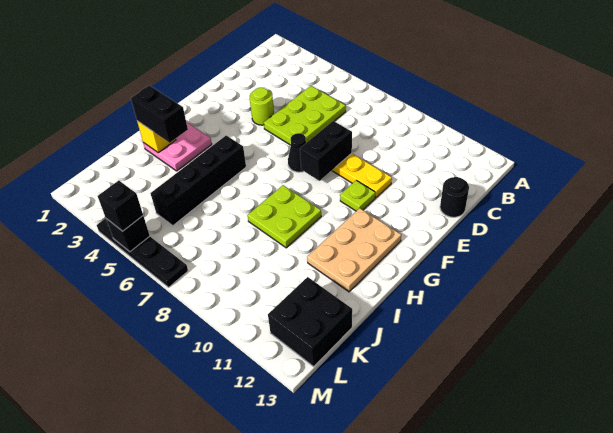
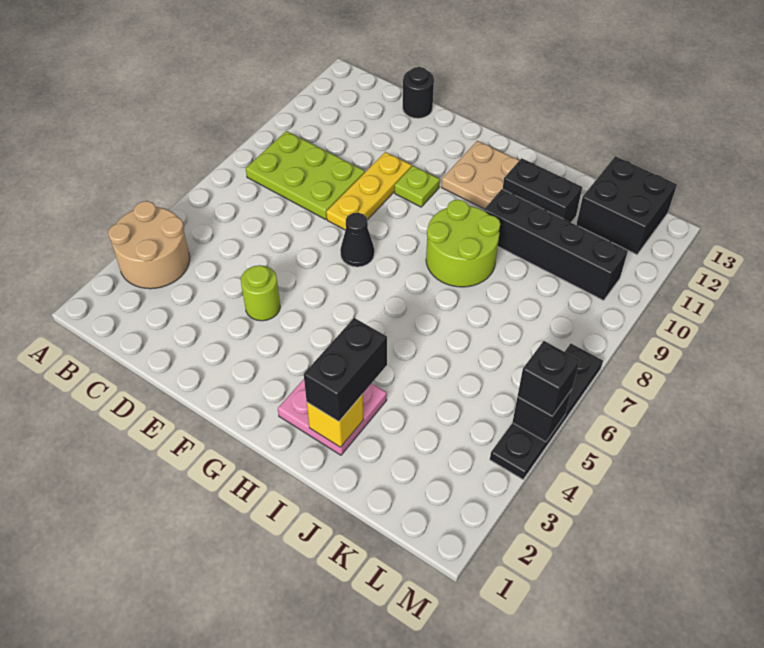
none -> tan round brick A3:B4 level 1
lime plate C5:E6 level 1 -> lime plate B8:D9 level 1
black brick E8:F8 level 2 -> black brick I11:J11 level 2
black brick H5:K5 level 1 -> black brick I10:L10 level 1
lime plate H8:I9 level 1 -> lime round brick H8:I9 level 1

